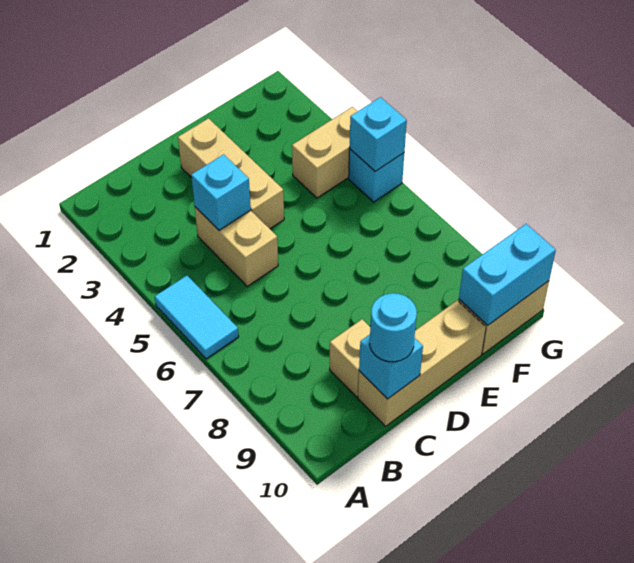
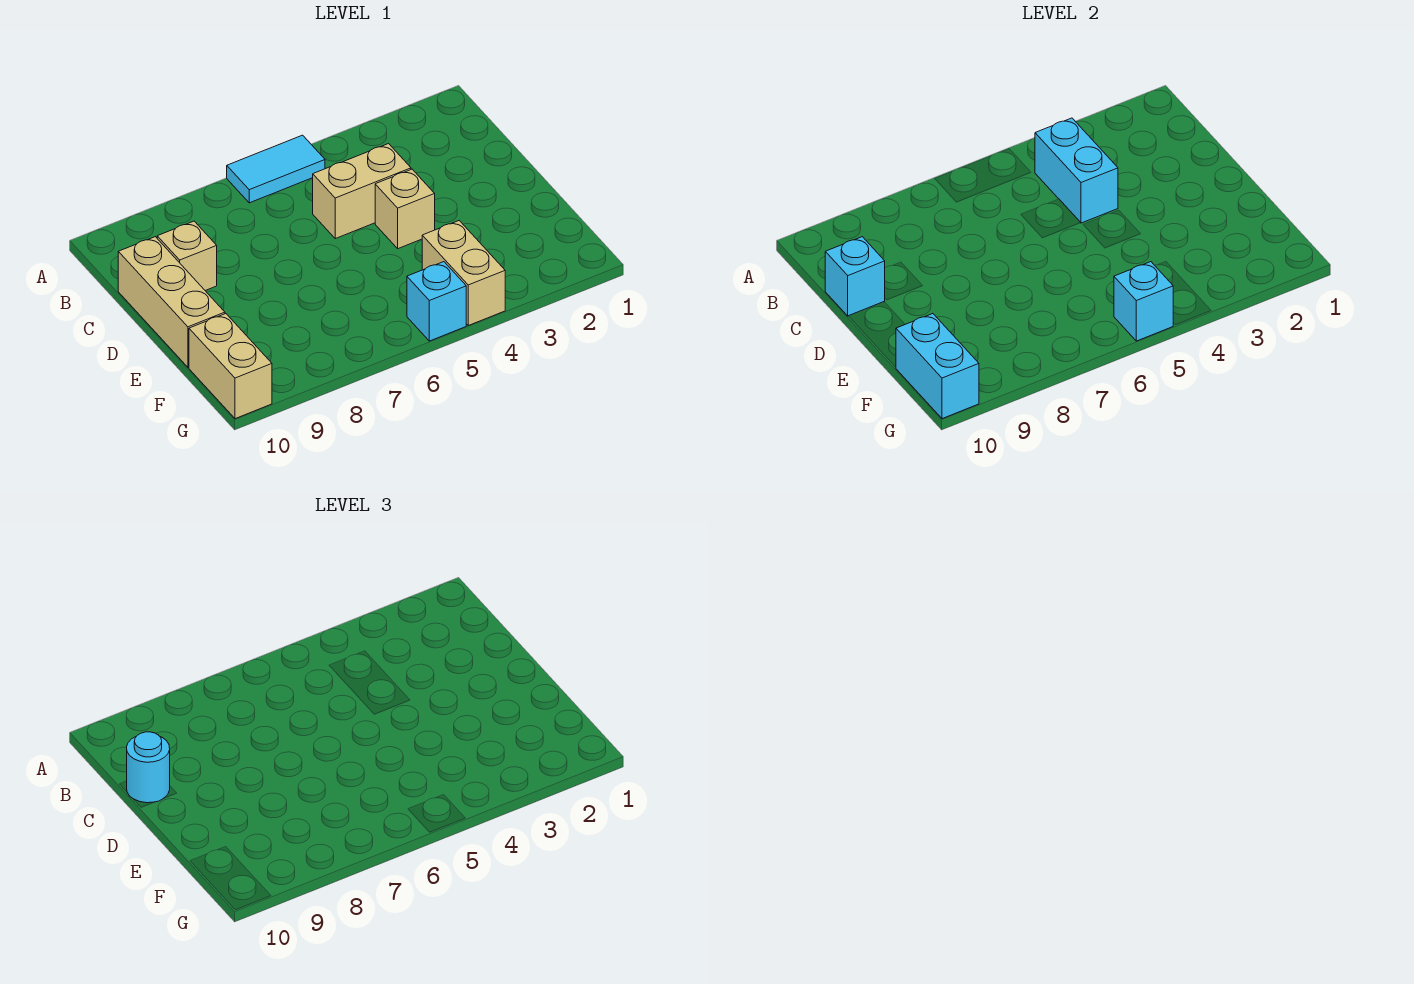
cyan brick C4 level 2 -> cyan brick B4:C4 level 2
tan brick D2:D4 level 1 -> tan brick D4 level 1

